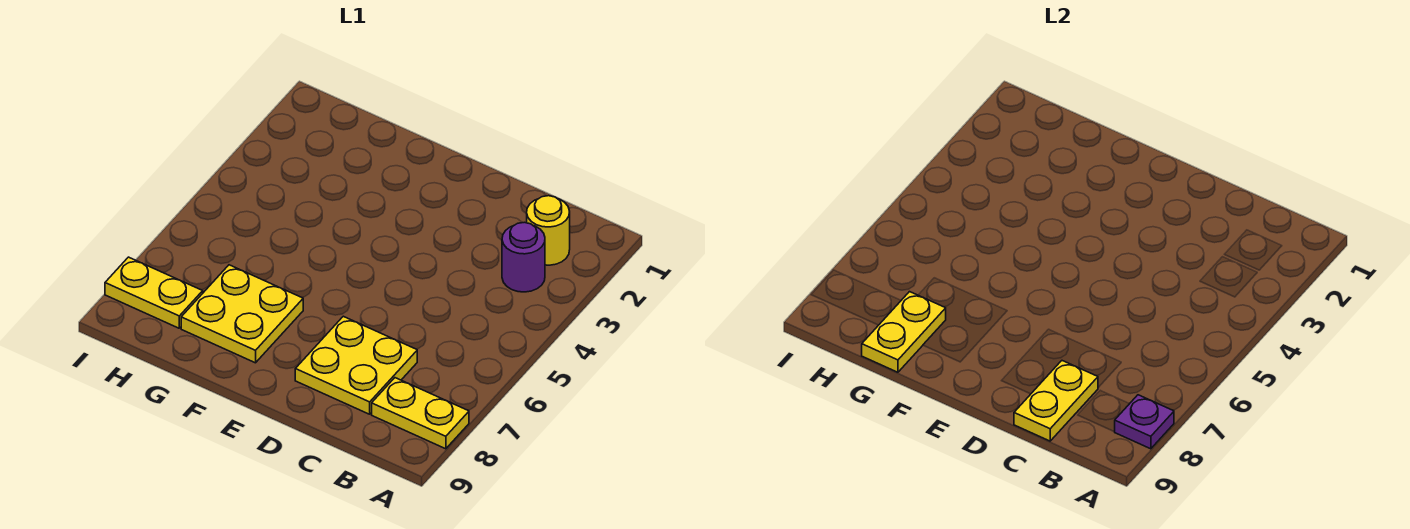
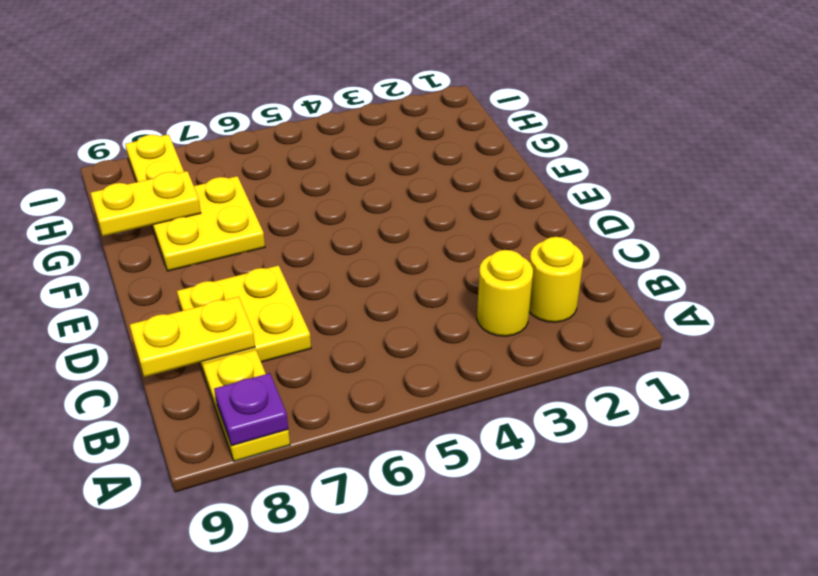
purple round brick B3 level 1 -> yellow round brick B3 level 1

